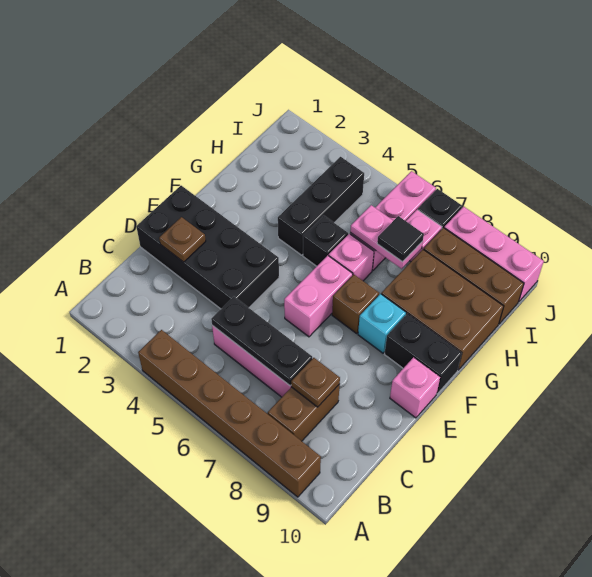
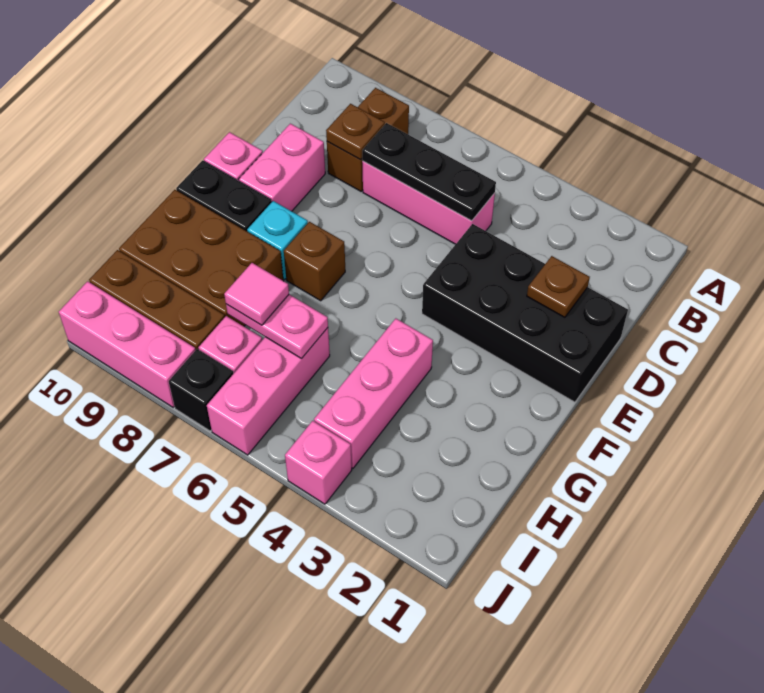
brown brick A4:A9 level 1 -> none
pink brick E6:F6 level 1 -> pink brick D9:E9 level 1
black brick G4:I4 level 1 -> pink brick G4:I4 level 1
black brick G5 level 1 -> none
pink brick G6 level 1 -> pink brick J4 level 1
black tile H7 level 3 -> pink tile H7 level 3

